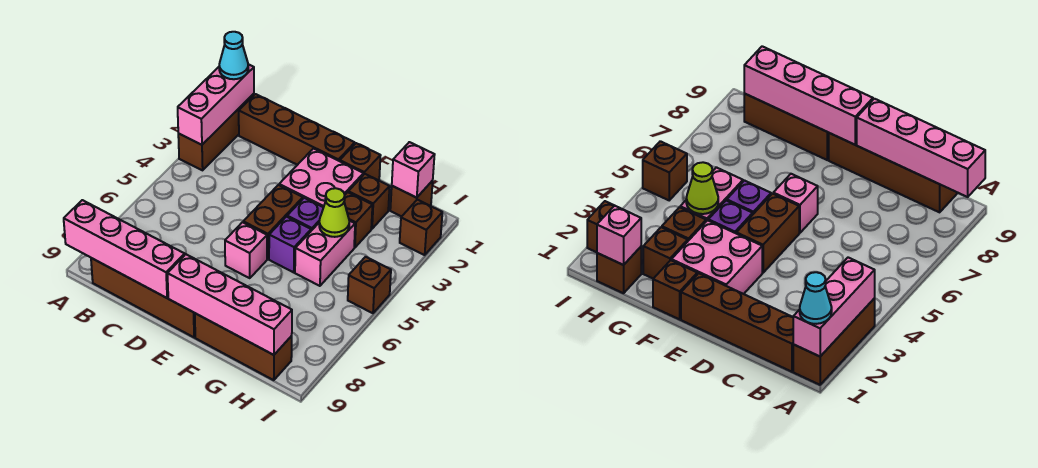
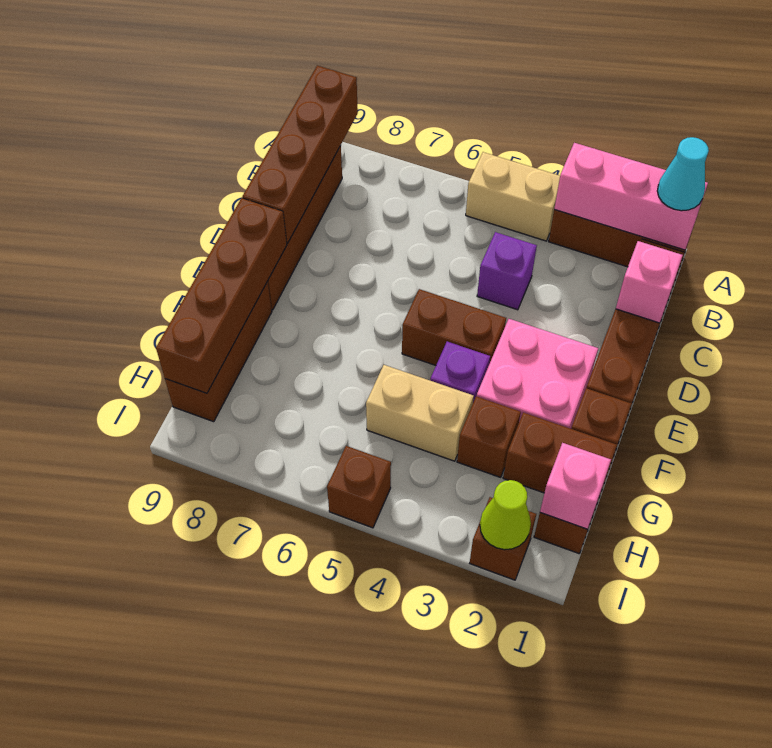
none -> tan brick A4:A5 level 1
pink brick A9:D9 level 2 -> brown brick A9:D9 level 2
pink brick E6 level 1 -> pink brick C1 level 2
pink brick E9:H9 level 2 -> brown brick E9:H9 level 2
purple brick F5 level 1 -> purple brick C4 level 1
brown brick G2 level 1 -> brown brick G1:G2 level 1
pink brick G4:G5 level 1 -> tan brick G4:G5 level 1
lime cone G4 level 2 -> lime cone I2 level 2

